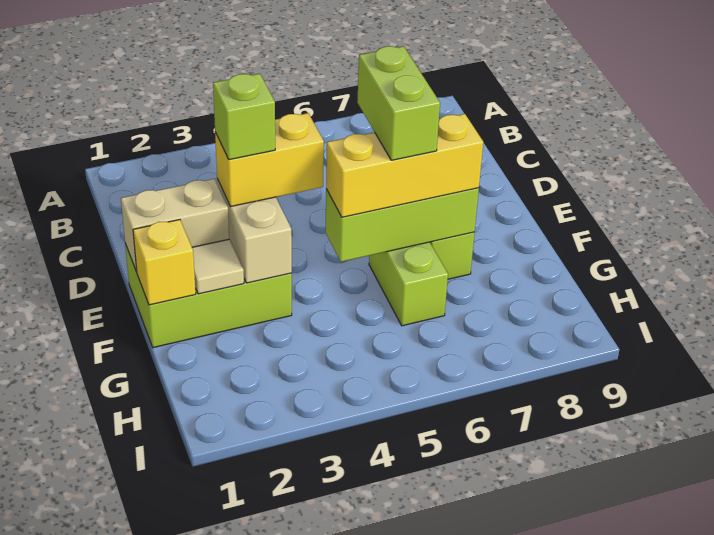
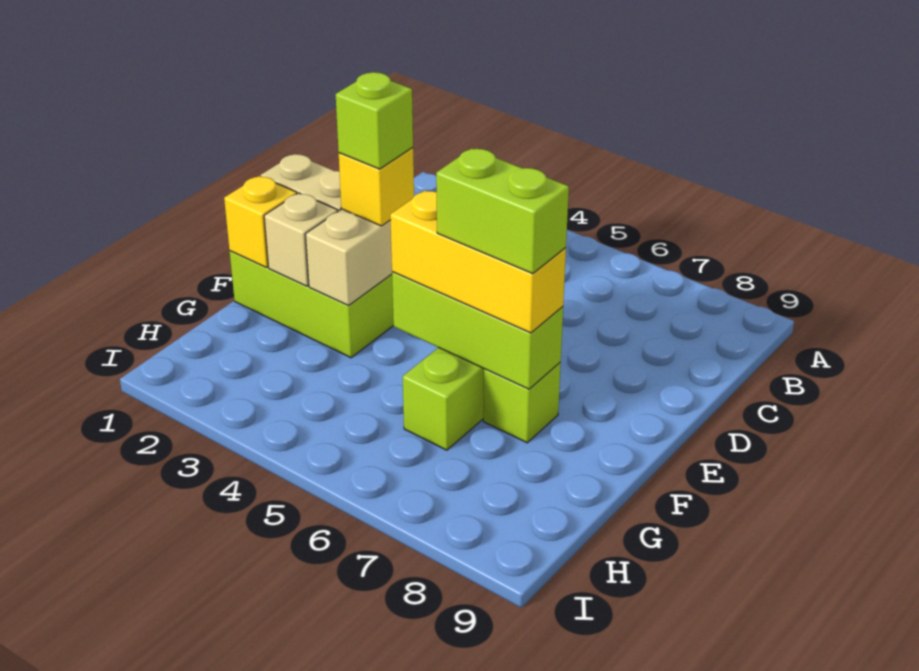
yellow brick E3:E4 level 3 -> yellow brick E3 level 3
lime brick E6:F6 level 4 -> lime brick F6:F7 level 4
tan tile F2 level 2 -> tan brick F2 level 2

